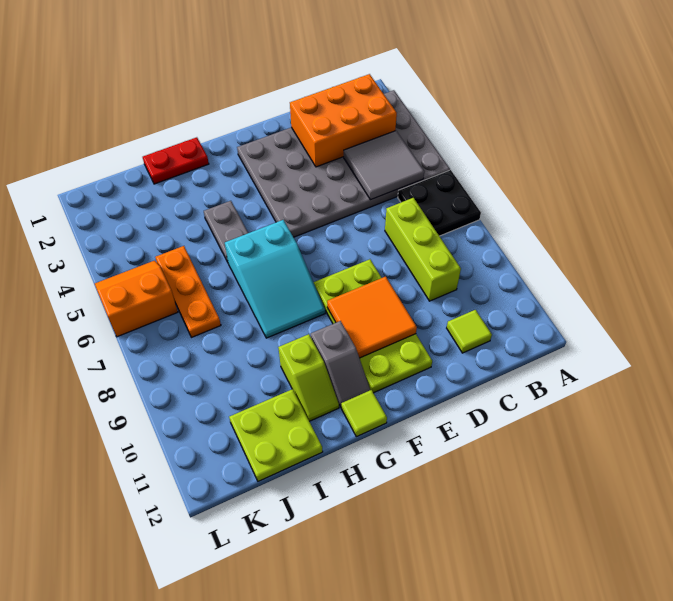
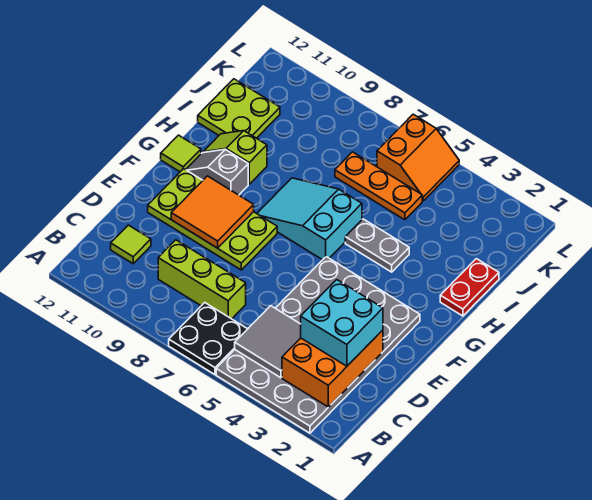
none -> cyan brick C2:D3 level 3

